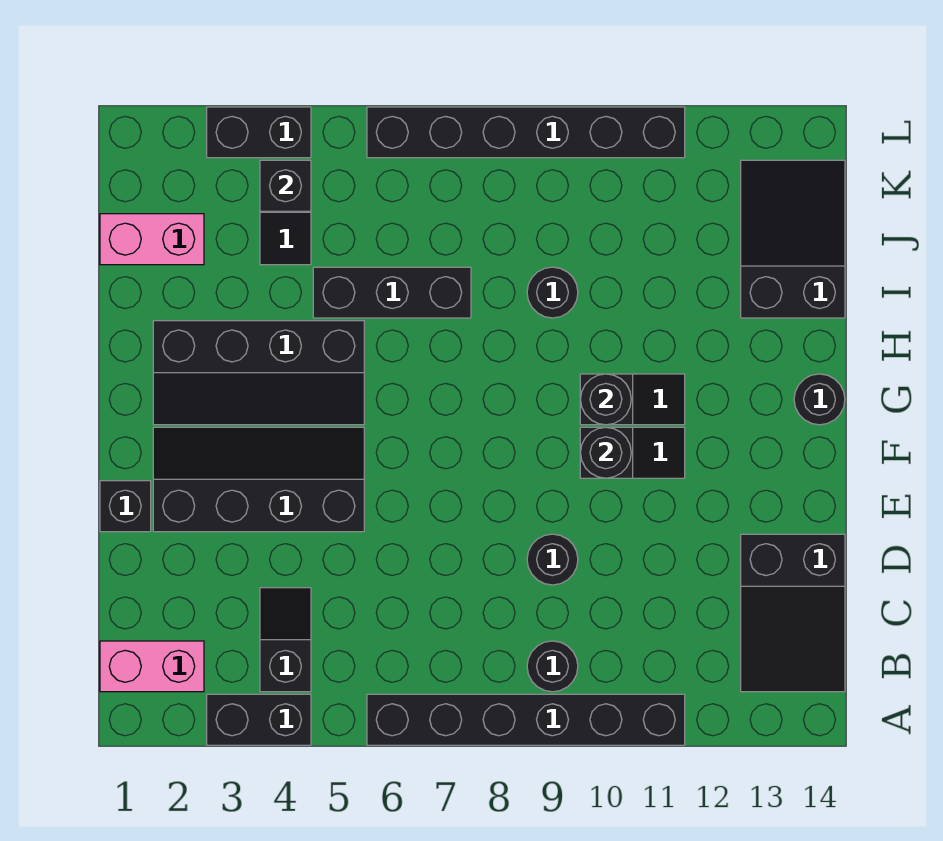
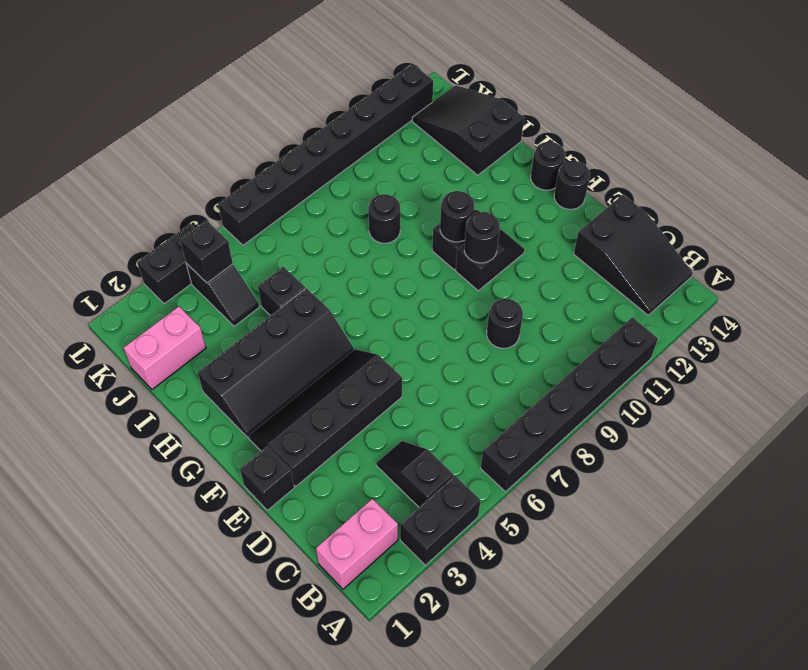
black round brick B9 level 1 -> black round brick F14 level 1
black brick I5:I7 level 1 -> black brick I5 level 1
black brick L6:L11 level 1 -> black brick L6:L13 level 1

